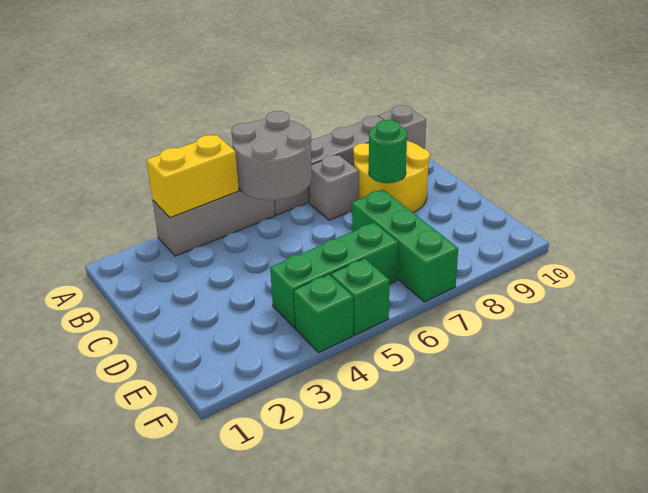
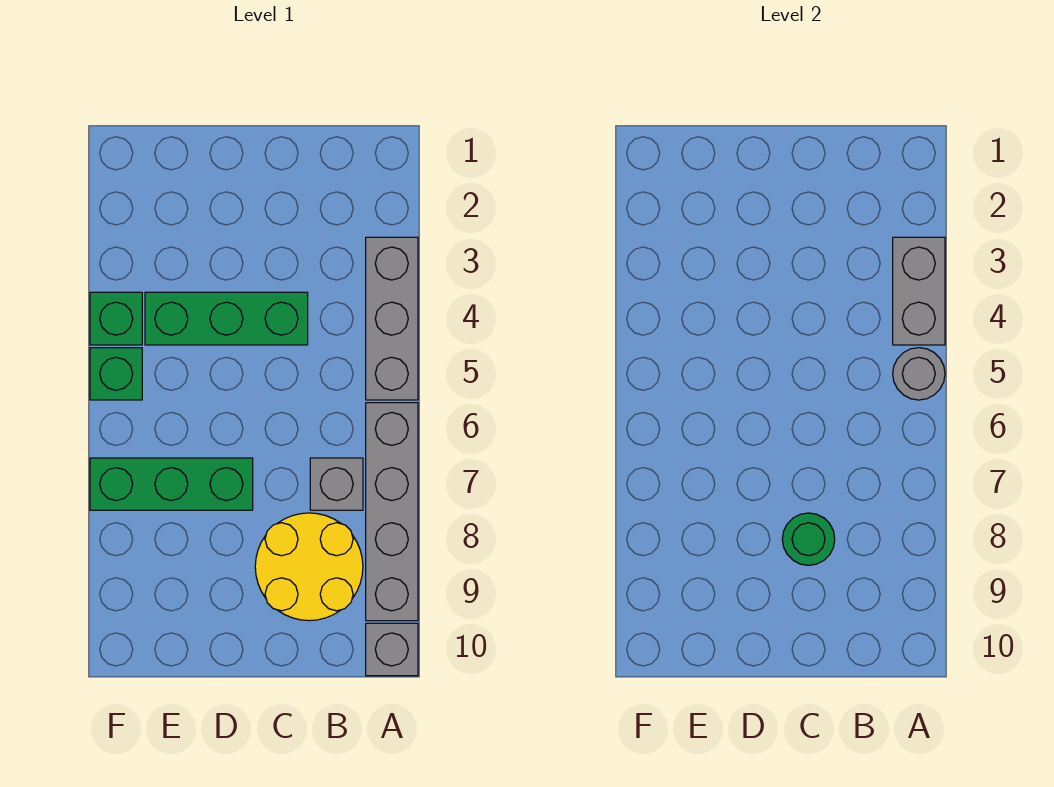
yellow brick A3:A4 level 2 -> grey brick A3:A4 level 2
grey round brick A5:B6 level 2 -> grey round brick A5 level 2
green brick E4:E6 level 1 -> green brick C4:E4 level 1

